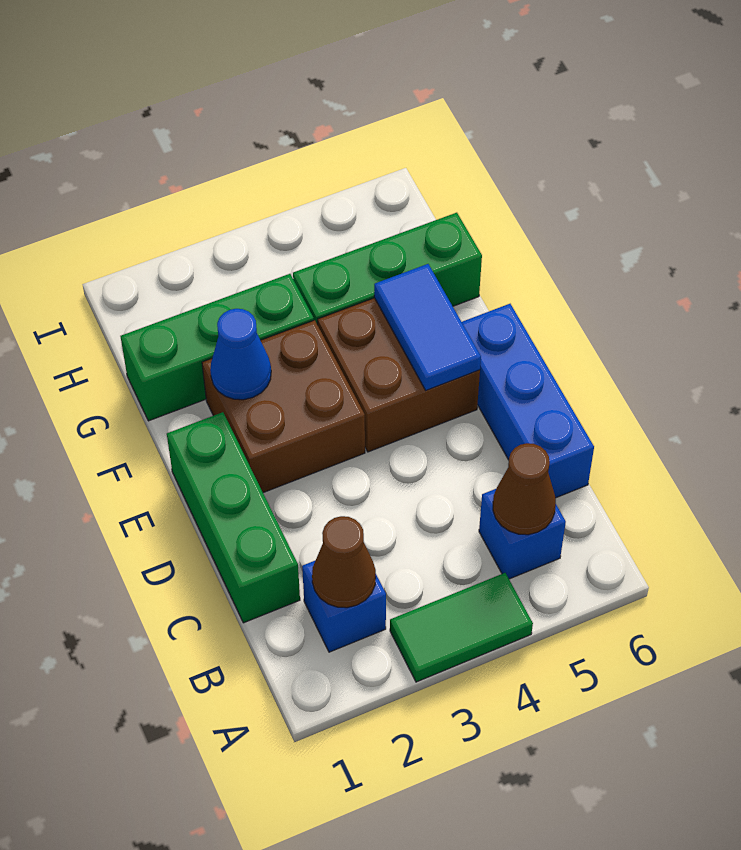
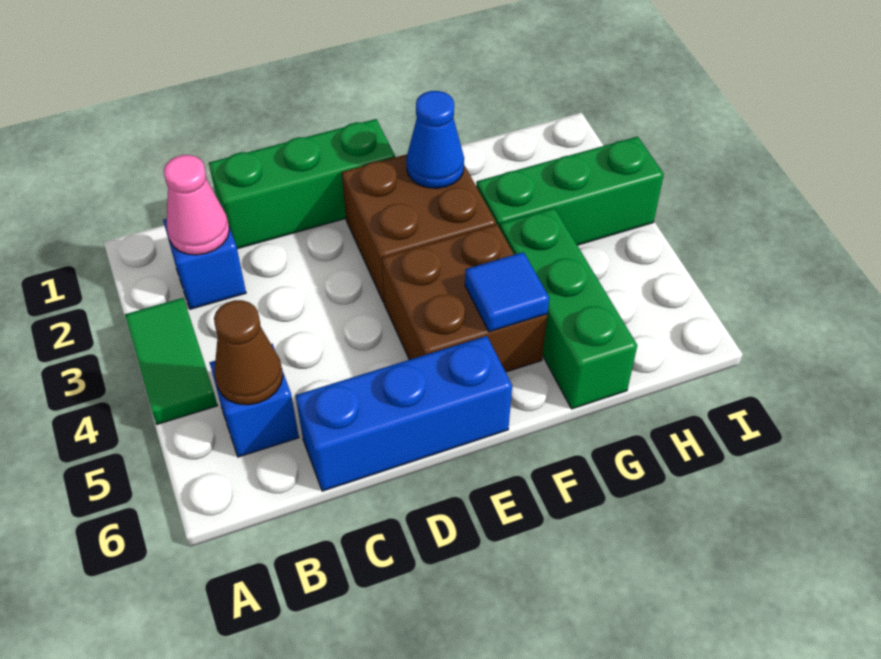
brown cone B2 level 2 -> pink cone B2 level 2
blue tile E5:F5 level 2 -> blue tile F5 level 2
green brick G1:G3 level 1 -> green brick G3:I3 level 1

